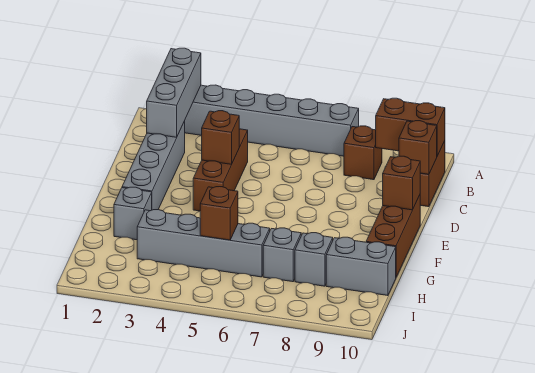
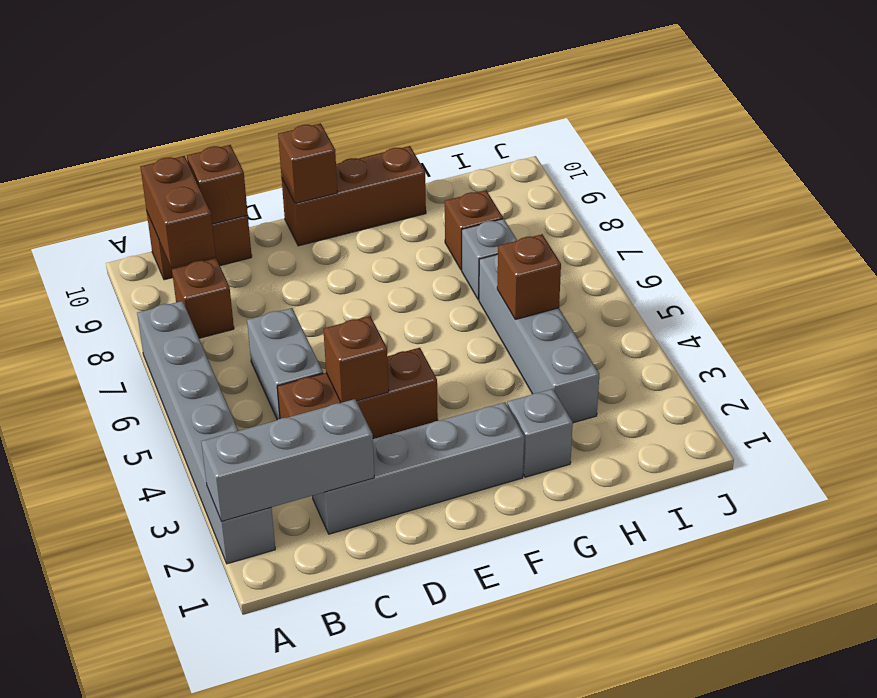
grey brick H8 level 1 -> brown brick H8 level 1
grey brick H9:H10 level 1 -> grey brick C5:C6 level 1

